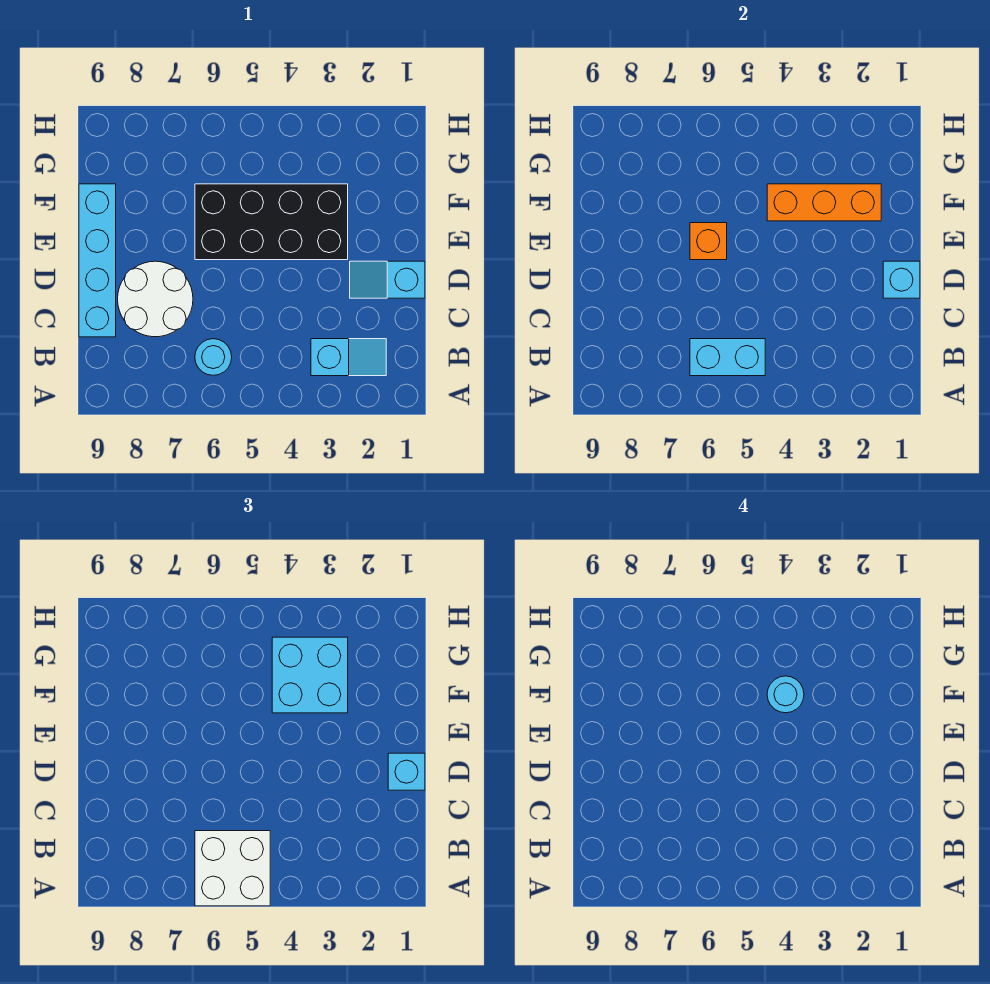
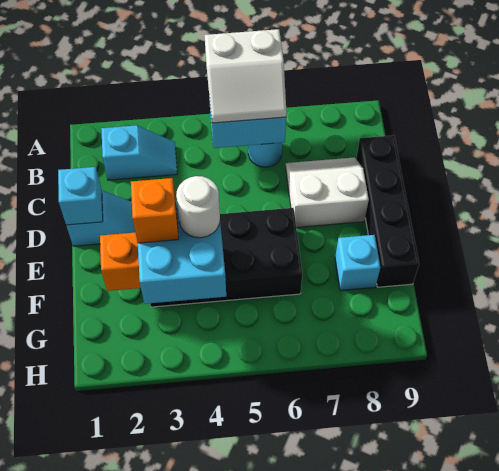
white brick A5:B6 level 3 -> white slope A5:B6 level 3 top A
cyan slope B2:B3 level 1 top 3 -> cyan slope B2:B3 level 1 top 2
white round brick C7:D8 level 1 -> white slope C7:D8 level 1 top D
cyan brick C9:F9 level 1 -> black brick C9:F9 level 1
cyan brick D1 level 3 -> cyan brick F8 level 1
orange brick E6 level 2 -> orange brick F3 level 4
cyan round brick F4 level 4 -> white round brick F4 level 4

